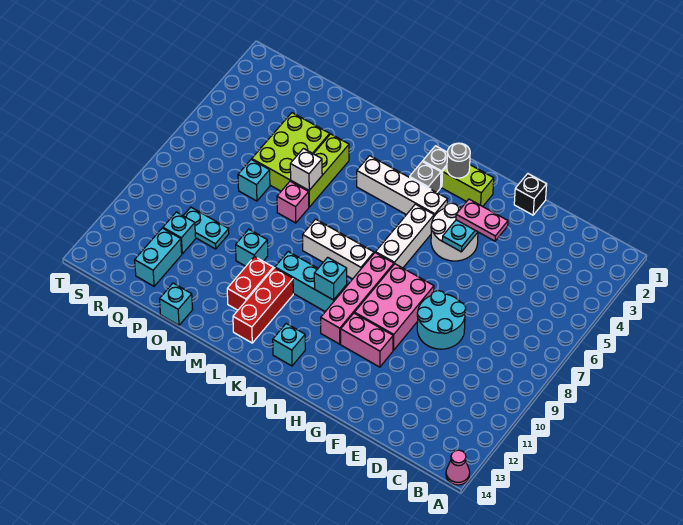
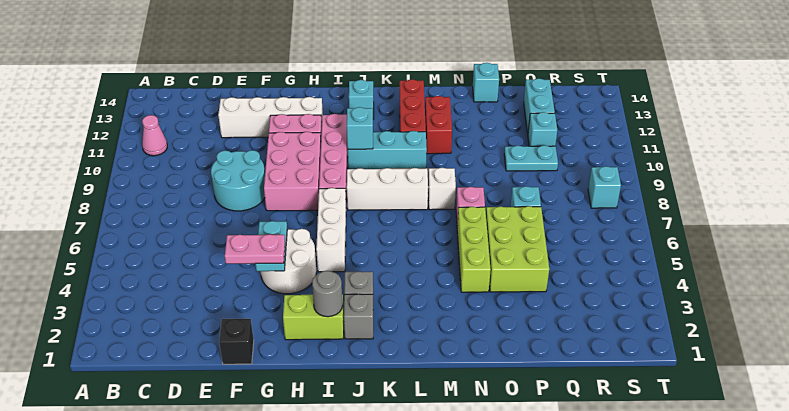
pink cone A14 level 1 -> pink cone B11 level 1
white brick I4:L4 level 1 -> white brick E12:H12 level 1
white brick N6 level 2 -> white brick M8 level 1
cyan brick N10 level 1 -> cyan brick S8 level 1

